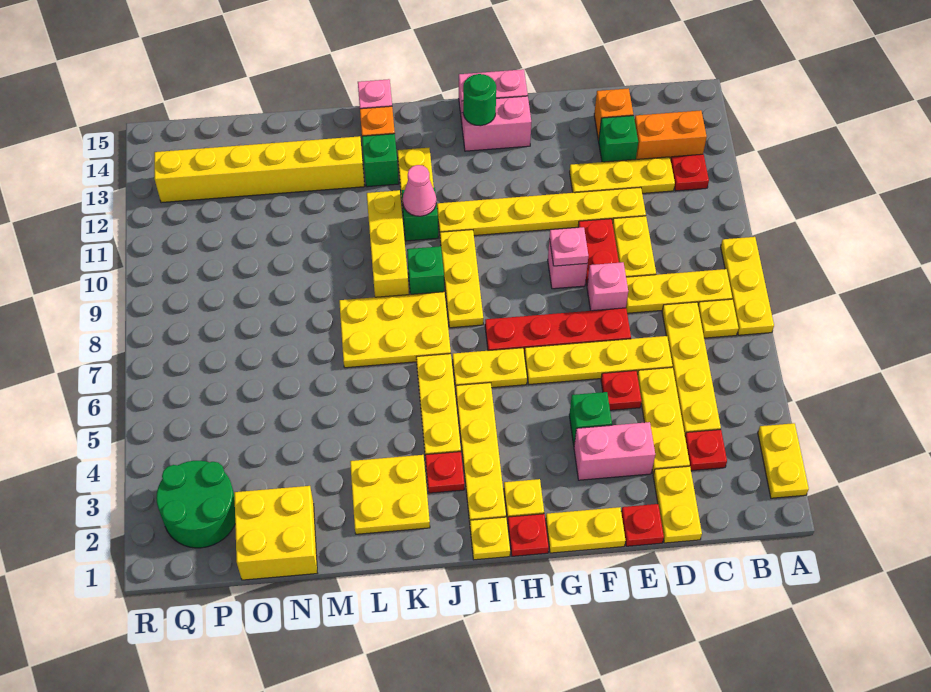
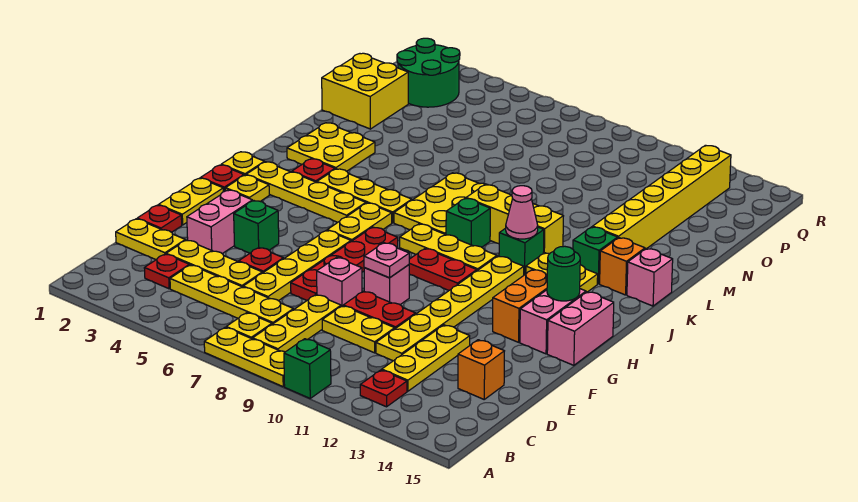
yellow plate A2:A3 level 1 -> none
orange brick B13:C13 level 1 -> orange brick G13:H13 level 1
green brick D13 level 1 -> green brick A10 level 1
none -> red plate H9:H10 level 1

